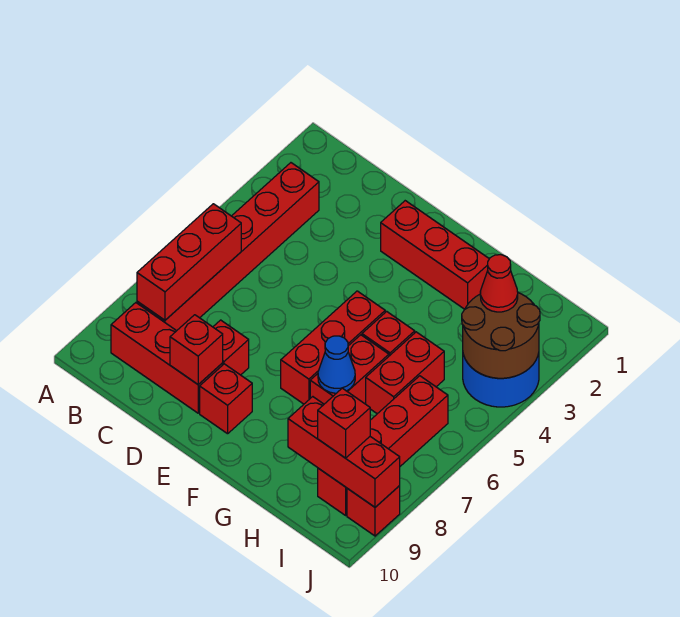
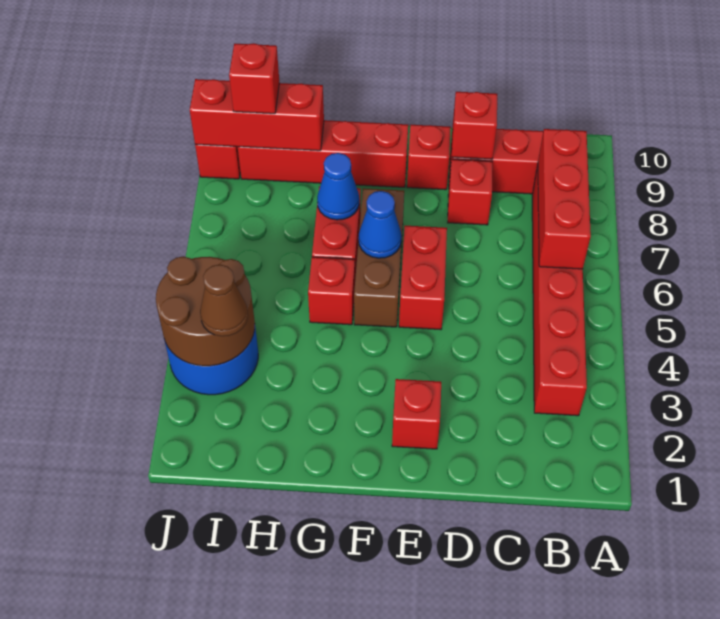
red brick E2:G2 level 1 -> red brick E2 level 1
red brick F5:F7 level 1 -> brown brick F5:F7 level 1
none -> blue cone F6 level 2
red brick H5:H6 level 1 -> red brick E5:E6 level 1
red cone I3 level 3 -> brown cone I3 level 3
red brick I6:I9 level 1 -> red brick F9:I9 level 1

